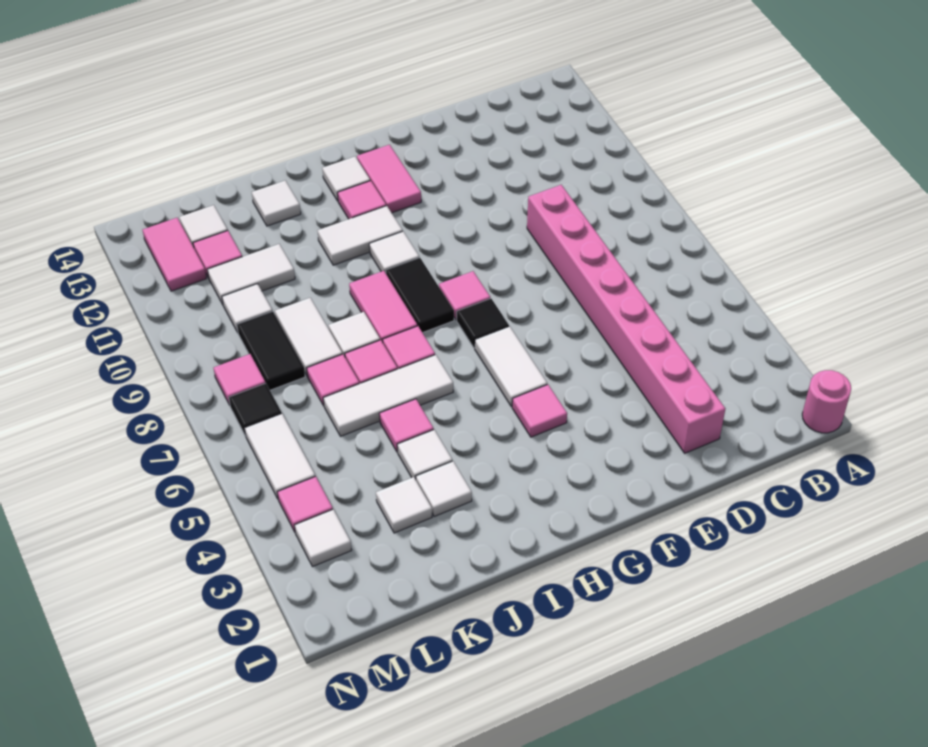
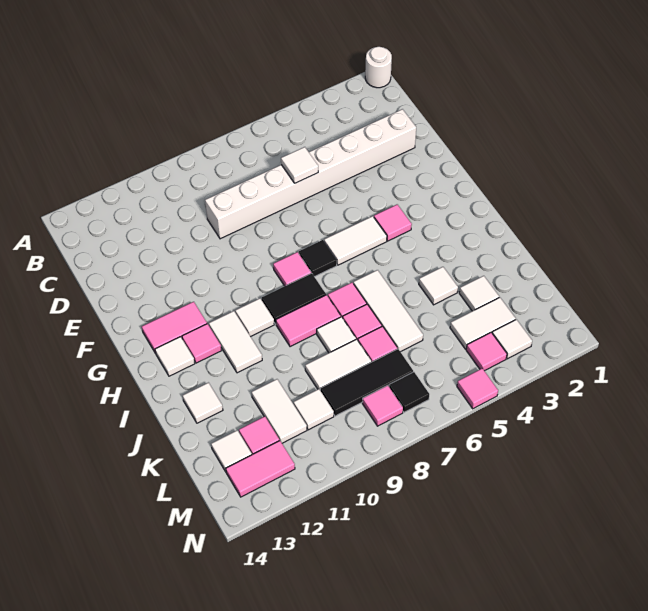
pink round brick A1 level 1 -> white round brick A1 level 1
pink brick D2:D9 level 1 -> white brick D2:D9 level 1
white tile J3 level 1 -> white tile D6 level 2
pink tile J5 level 1 -> pink tile N5 level 1
black tile L8:L9 level 1 -> black tile L7:L9 level 1
white tile M5:M6 level 1 -> white tile L3:L4 level 1

